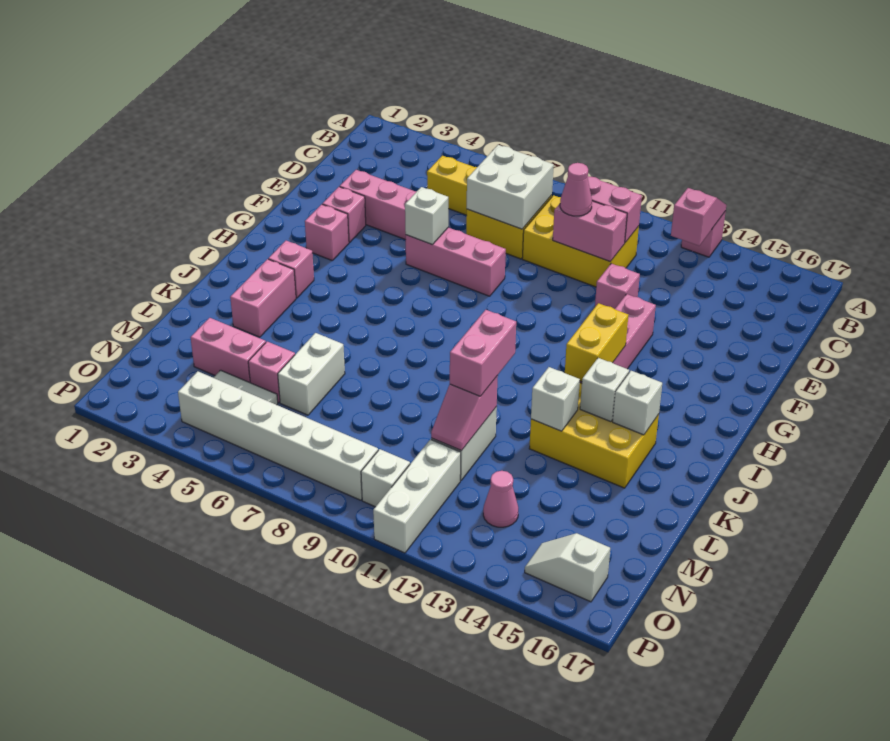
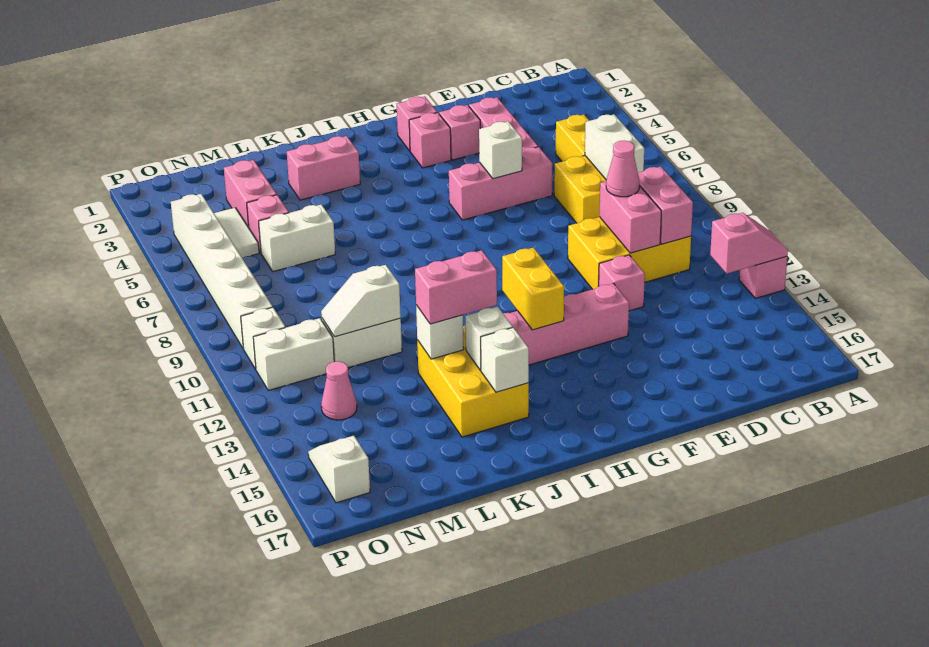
white brick C7:D8 level 2 -> white brick C7:C8 level 2
yellow brick C9:D11 level 1 -> yellow brick C10:E11 level 1
pink brick F6:F8 level 1 -> pink brick E6:G6 level 1
yellow brick H13:I13 level 2 -> yellow brick H12:H13 level 2
pink brick I3 level 1 -> pink brick G2 level 1
pink brick K11:L11 level 3 -> pink brick J13:K13 level 3
pink slope L11:M11 level 2 top L -> white slope L11:M11 level 2 top L
white brick N11:P11 level 1 -> white brick N11:O11 level 1

